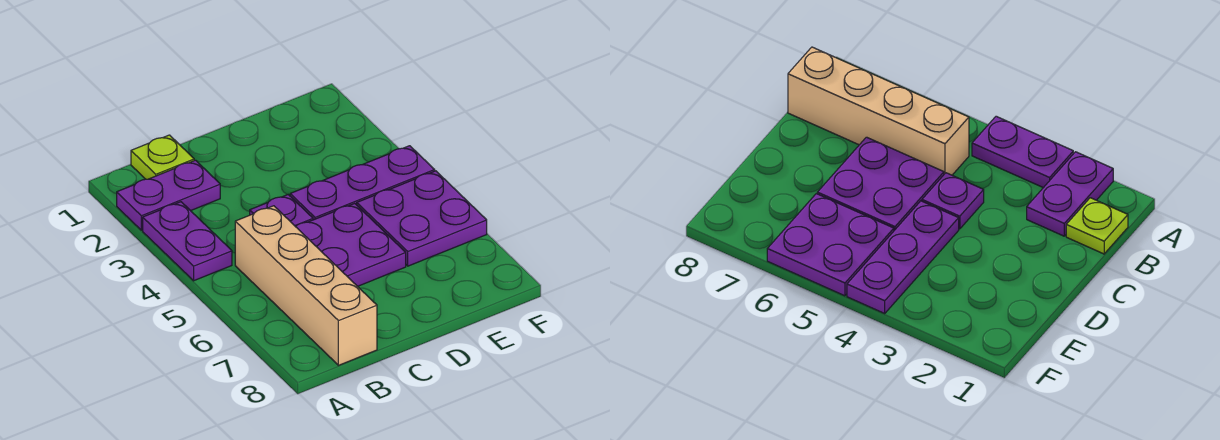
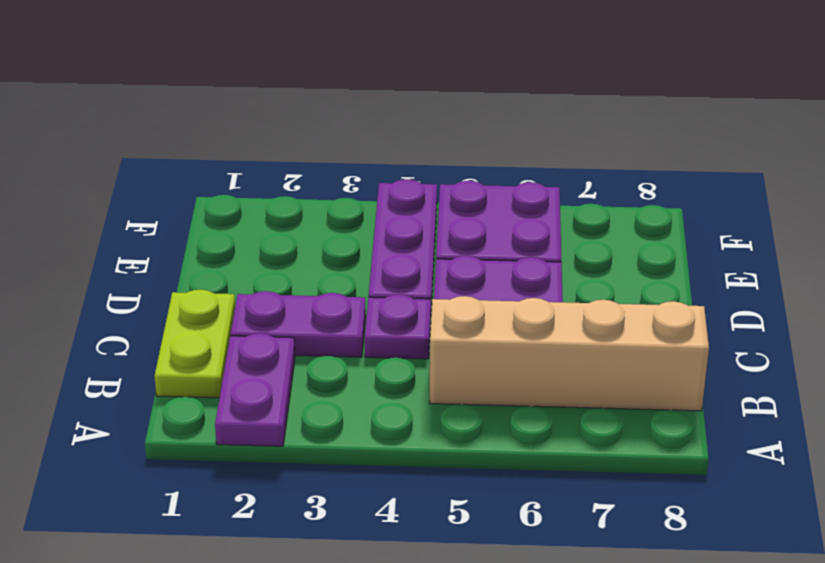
purple plate A3:A4 level 1 -> purple plate C2:C3 level 1
lime plate B1 level 1 -> lime plate B1:C1 level 1

